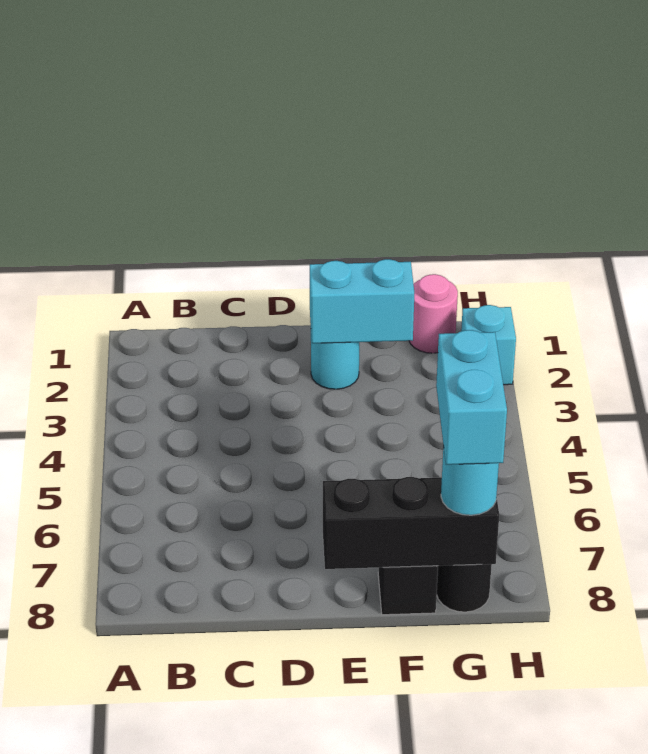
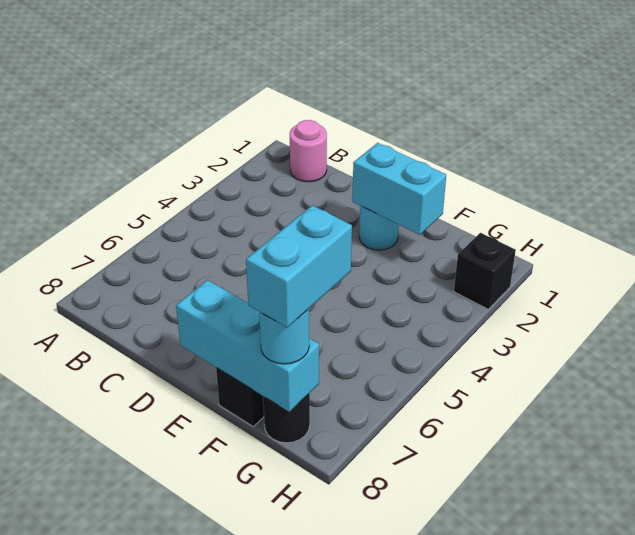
black brick E8:G8 level 2 -> cyan brick E8:G8 level 2
pink round brick G1 level 1 -> pink round brick B1 level 1
cyan brick H2 level 1 -> black brick H2 level 1

